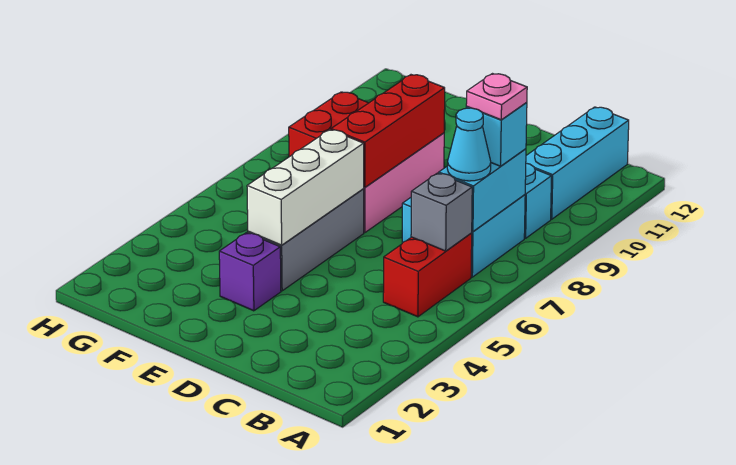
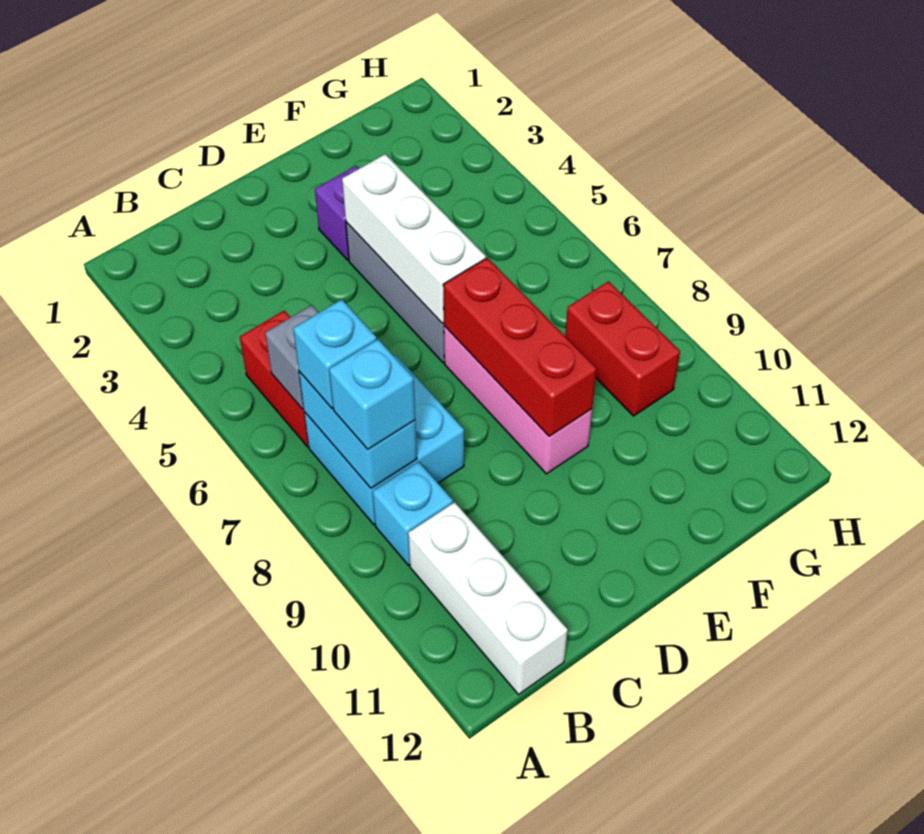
cyan cone B7 level 3 -> cyan brick B7 level 3
pink plate B8 level 4 -> none
cyan brick B10:B12 level 1 -> white brick B10:B12 level 1

